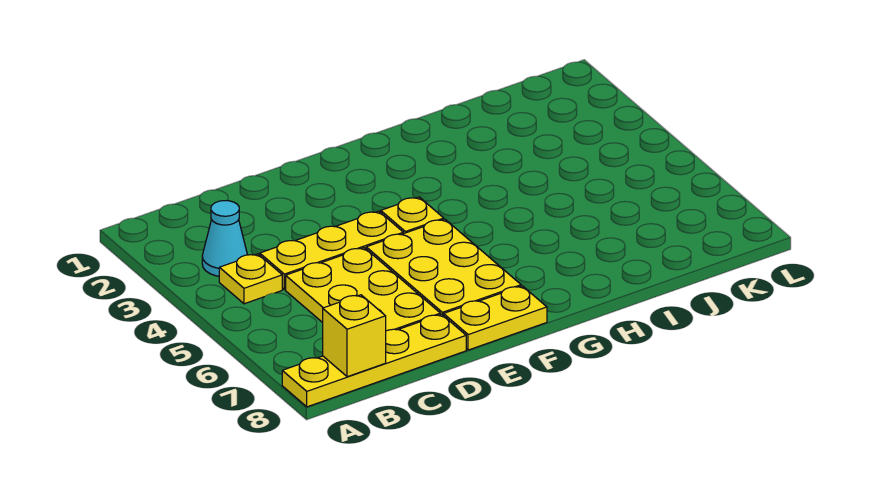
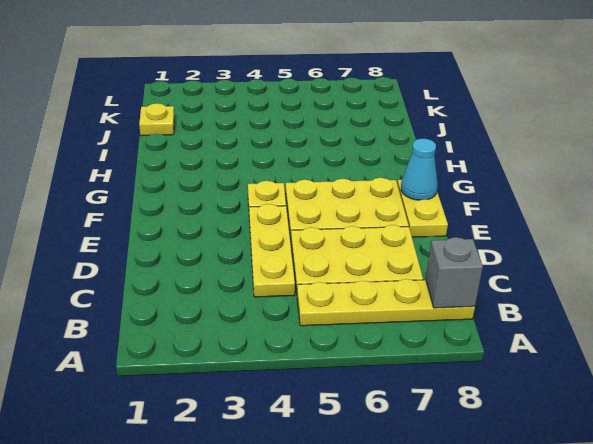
yellow plate A8:D8 level 1 -> yellow plate B5:B8 level 1
cyan cone B3 level 1 -> cyan cone F8 level 2
yellow plate B4 level 1 -> yellow plate J1 level 1
yellow brick B8 level 2 -> grey brick B8 level 2

